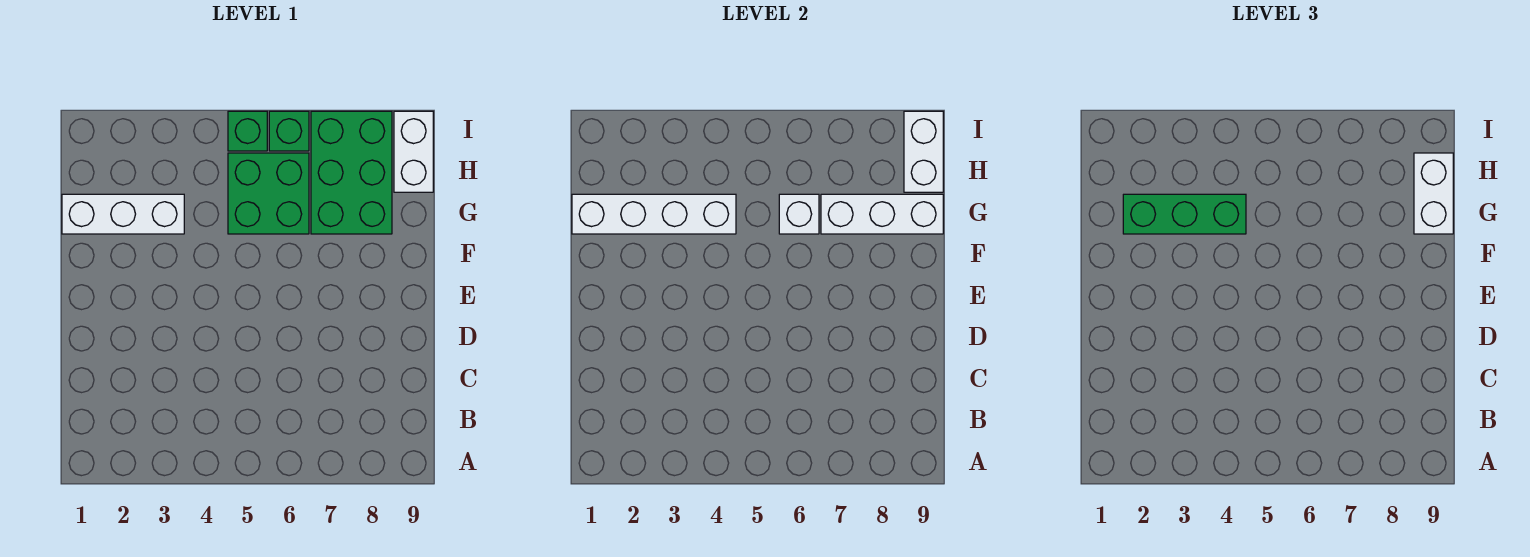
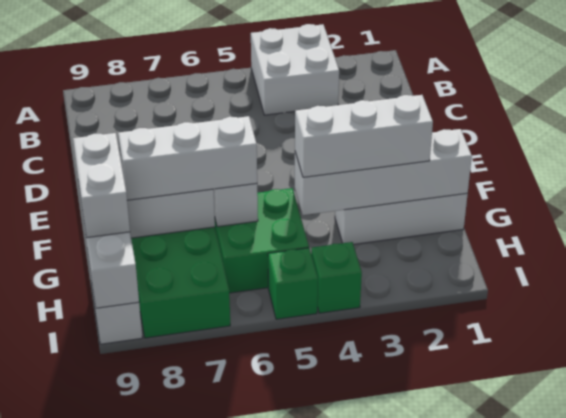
none -> white brick A3:B4 level 1
green brick G2:G4 level 3 -> white brick G2:G4 level 3
none -> white brick G6:G8 level 3
green brick I6 level 1 -> green brick I4 level 1

